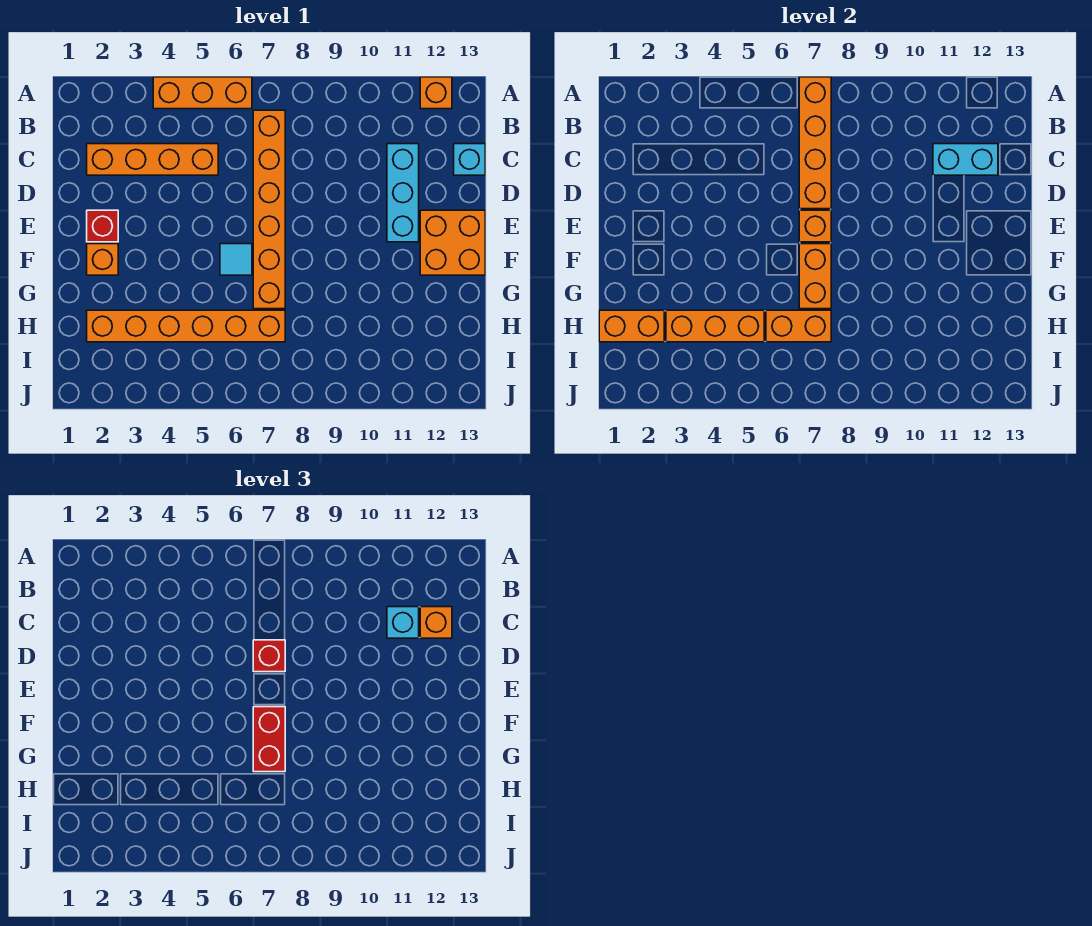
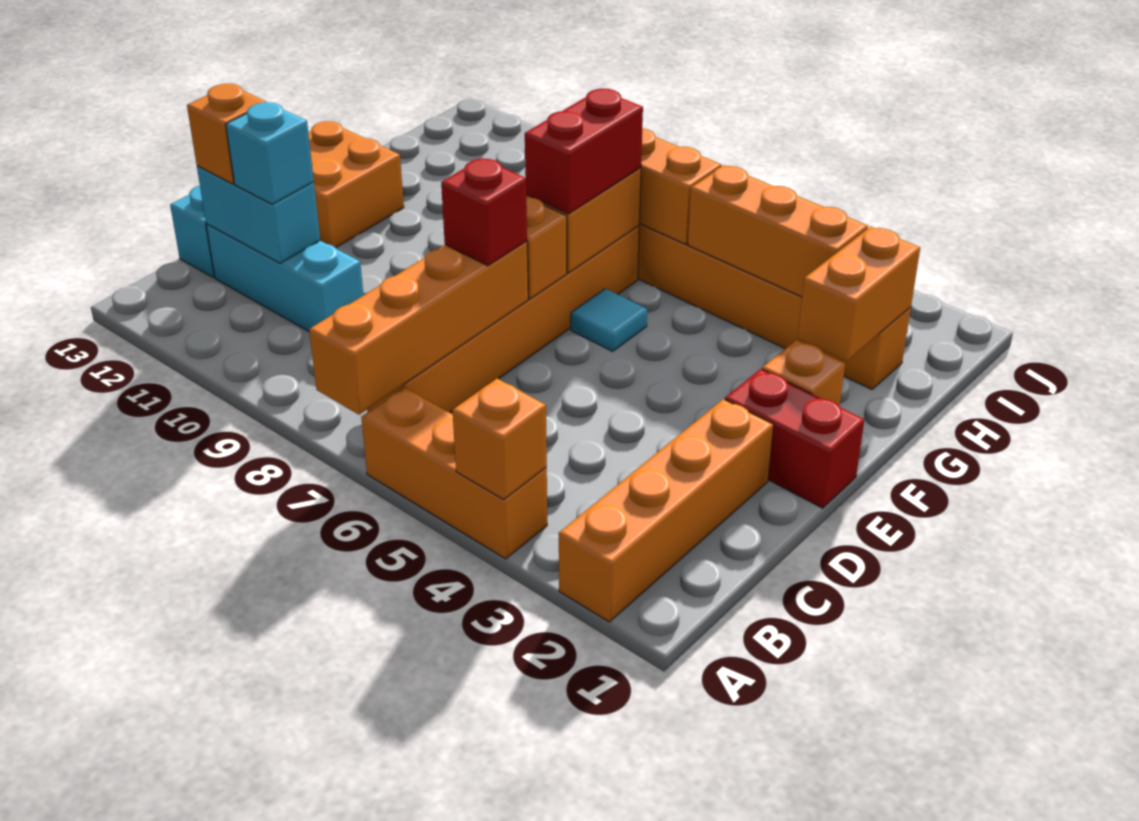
orange brick A12 level 1 -> orange brick A4 level 2
orange brick C2:C5 level 1 -> orange brick A2:D2 level 1
cyan brick C11:E11 level 1 -> cyan brick C10:C12 level 1
red brick E2 level 1 -> red brick E1:E2 level 1
orange brick H1:H2 level 2 -> orange brick G2:H2 level 2

